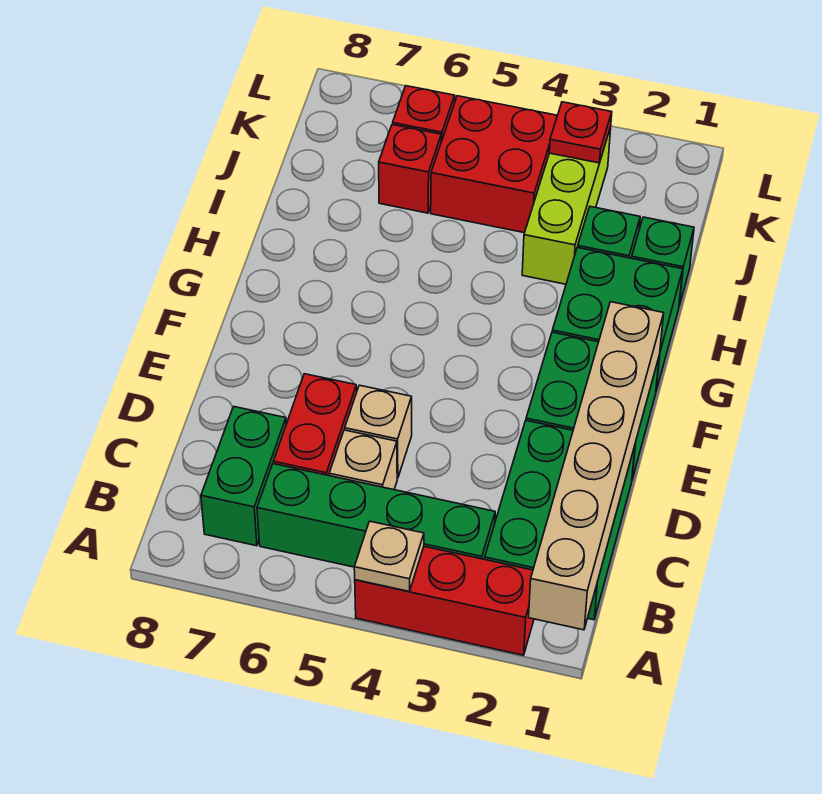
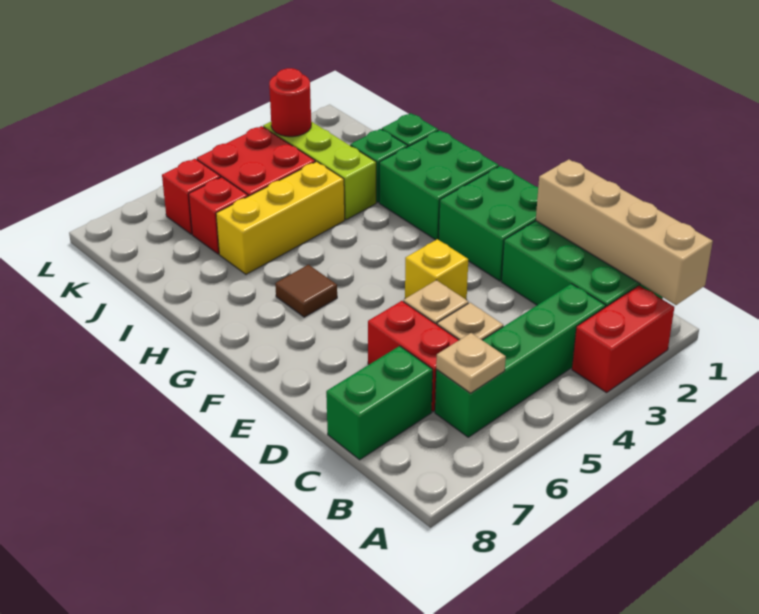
tan brick A1:F1 level 2 -> tan brick A1:D1 level 2
red brick A2:A4 level 1 -> red brick A2:A3 level 1
tan plate A4 level 2 -> tan plate B6 level 2
green brick B7:C7 level 1 -> green brick C7:C8 level 1
none -> yellow brick E4 level 1
none -> brown tile G6 level 1
none -> yellow brick I4:I6 level 1
red plate K3 level 2 -> red round brick K3 level 2

